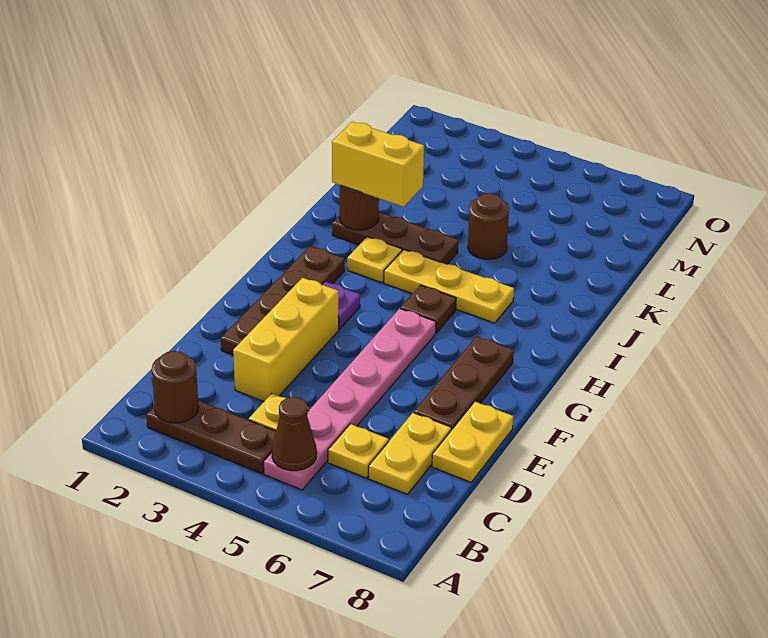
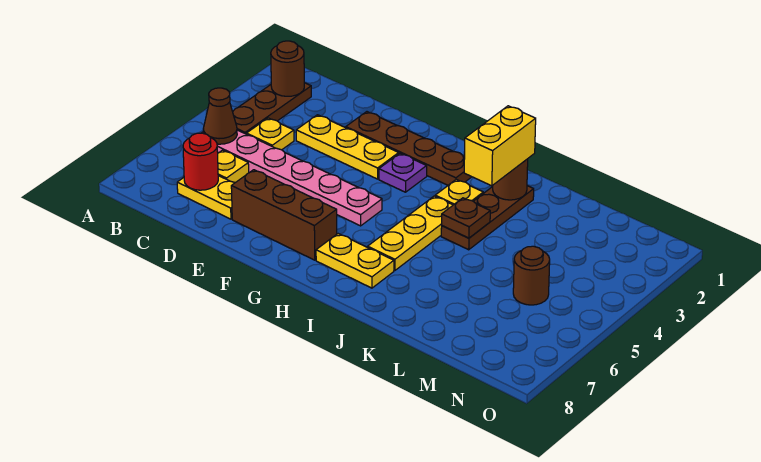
none -> red round brick C7 level 2
yellow brick D3:F3 level 1 -> yellow plate D3:F3 level 1
yellow plate D8:E8 level 1 -> yellow plate H7:I7 level 1
brown plate E7:G7 level 1 -> brown brick E7:G7 level 1
brown plate H5 level 1 -> brown plate J4 level 2
brown round brick K5 level 1 -> brown round brick M5 level 1

